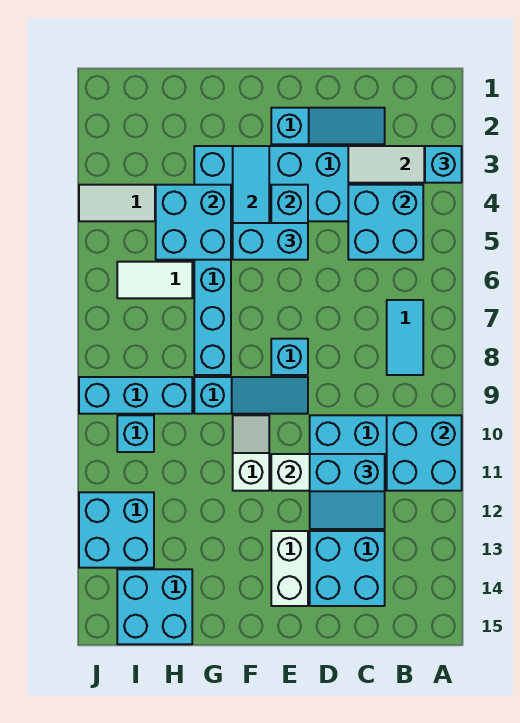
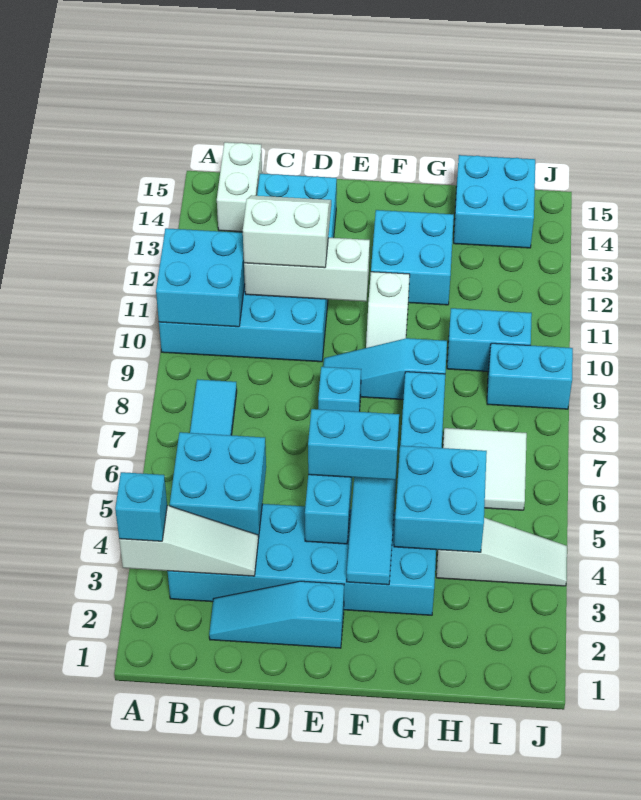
cyan slope C11:D12 level 3 top 11 -> white slope C11:D12 level 3 top 11
white brick E13:E14 level 1 -> white brick B14:B15 level 1
white tile H6:I6 level 1 -> white tile H6:I7 level 1
cyan brick H9:J9 level 1 -> cyan brick I9:J9 level 1
cyan brick I10 level 1 -> cyan brick H10:I10 level 1
cyan brick I12:J13 level 1 -> cyan brick F12:G13 level 1

